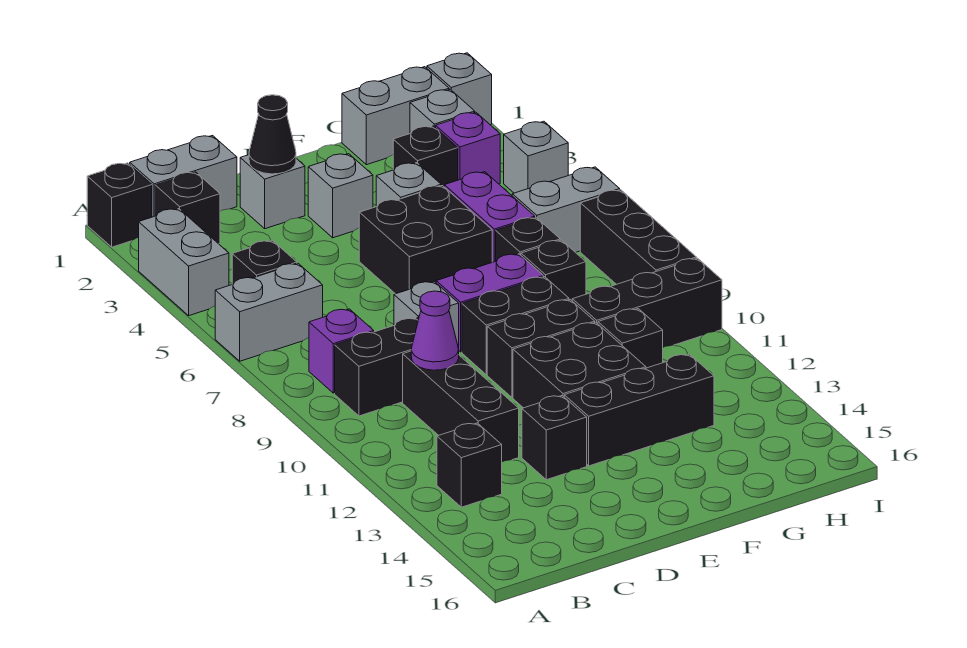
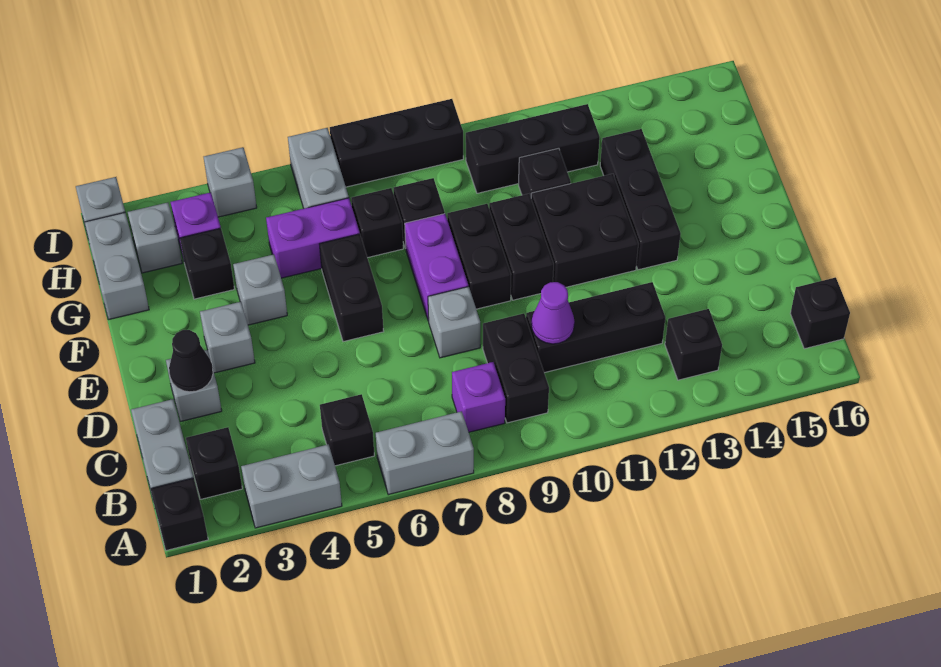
grey brick A6:B6 level 1 -> grey brick A6:A7 level 1
black brick D13 level 1 -> black brick B16 level 1
black brick E5:F6 level 1 -> black brick E6:F6 level 1
black brick G10:I10 level 1 -> black brick H10:H12 level 1

